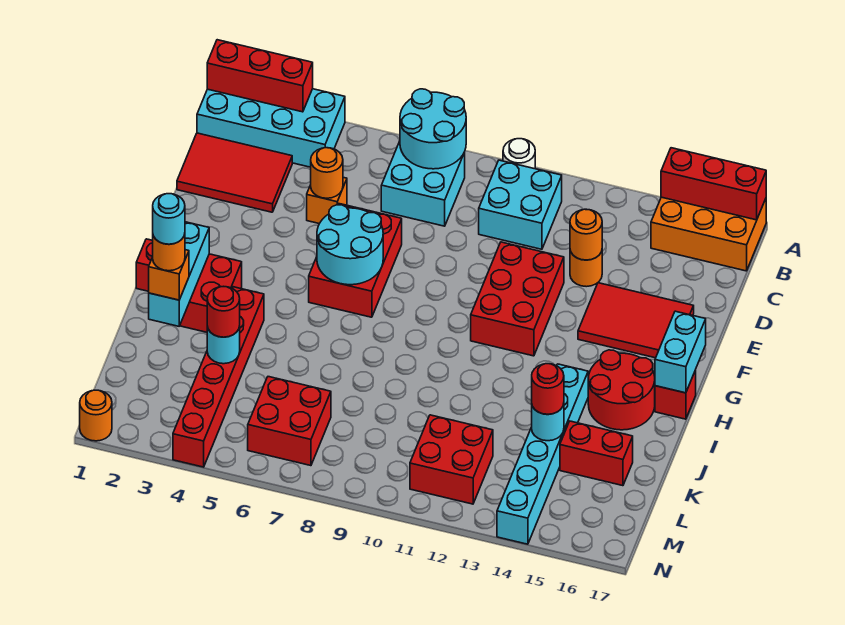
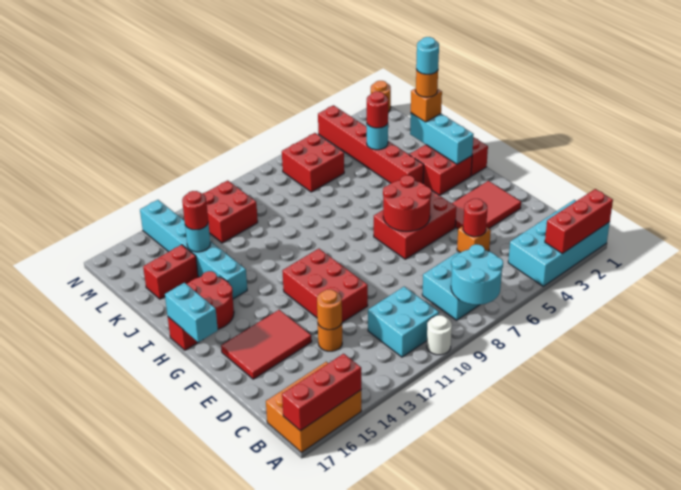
red tile C1:D3 level 1 -> red tile E2:F4 level 1
orange round brick D5 level 2 -> red round brick D5 level 2
red brick E6:G7 level 1 -> red brick F5:G7 level 1
cyan round brick F6:G7 level 2 -> red round brick F6:G7 level 2

